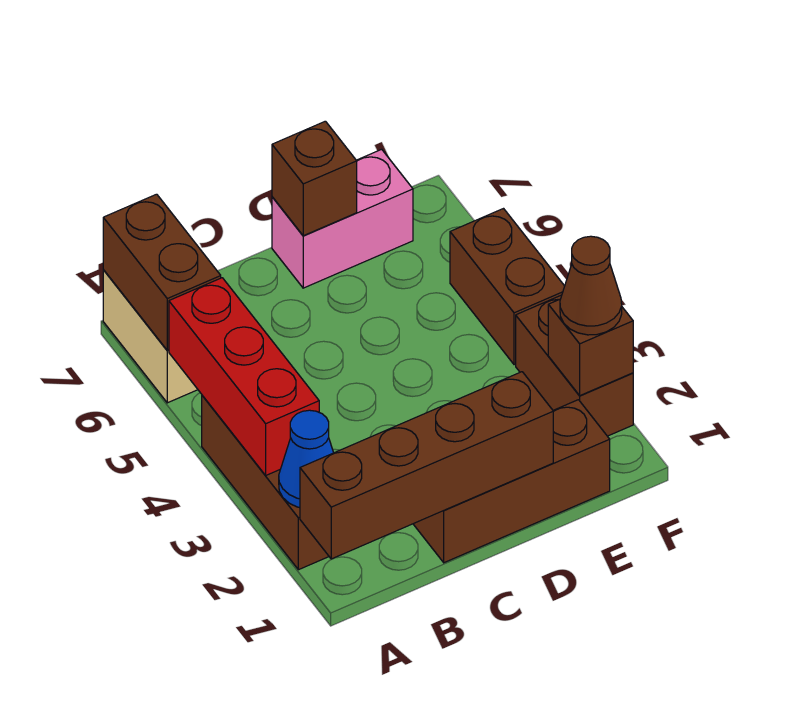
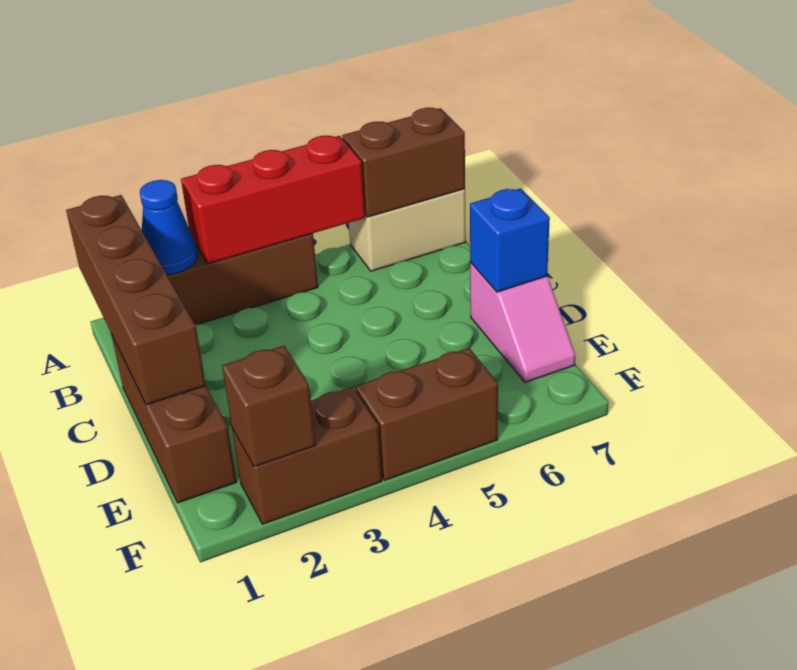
pink brick D7:E7 level 1 -> pink slope D7:E7 level 1 top D
brown brick D7 level 2 -> blue brick D7 level 2
brown cone F2 level 3 -> none

